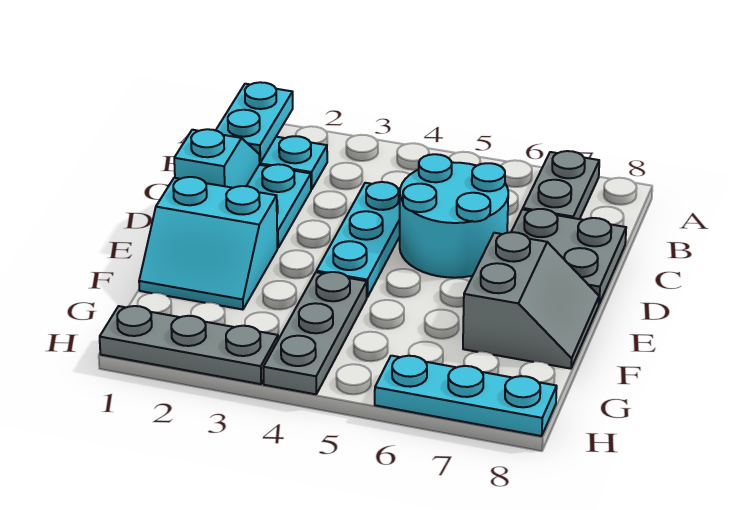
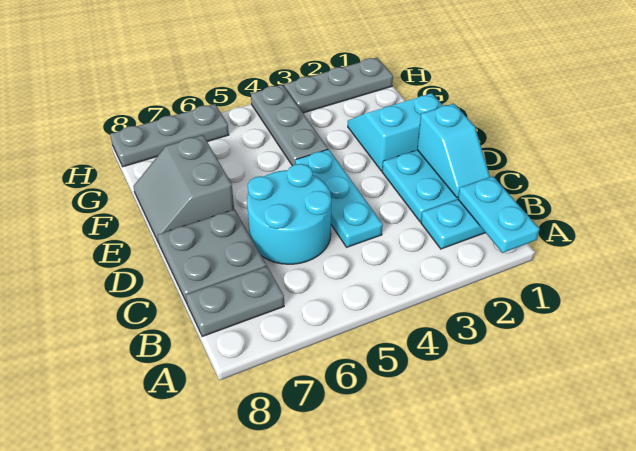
grey plate A7:B7 level 1 -> grey plate B7:B8 level 1
cyan plate H6:H8 level 1 -> grey plate H6:H8 level 1

